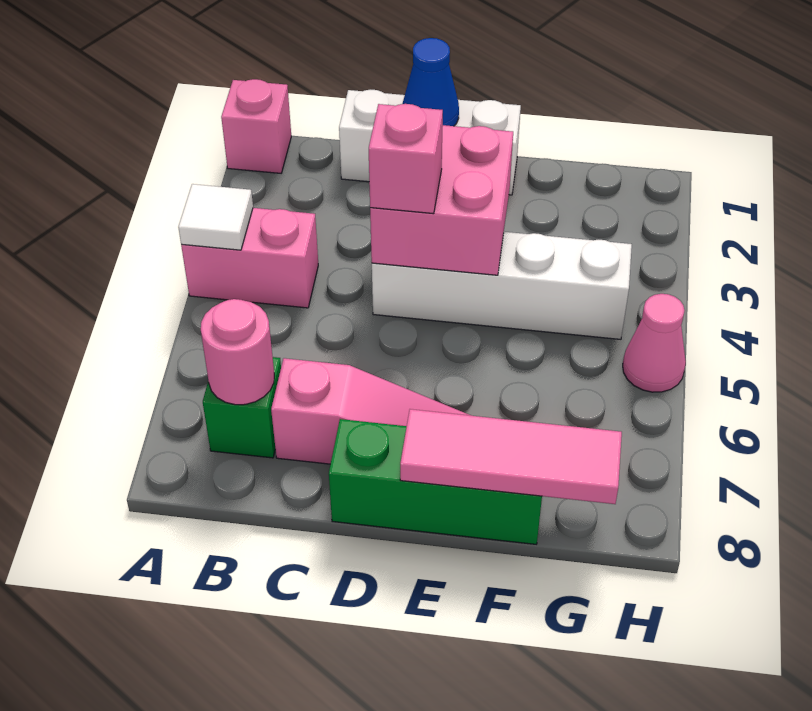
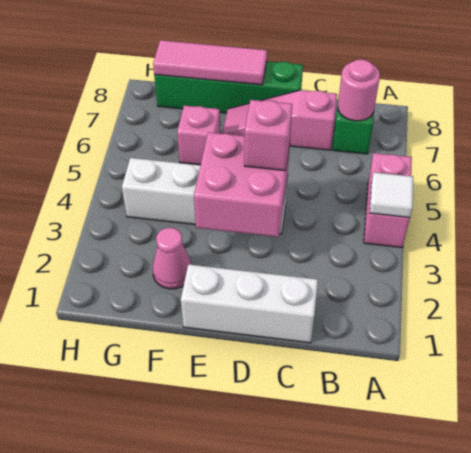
pink brick A1 level 1 -> pink brick F6 level 1
pink brick A4:B4 level 1 -> pink brick A4:A5 level 1
blue cone D1 level 2 -> none
green brick D8:F8 level 1 -> green brick D8:G8 level 1
pink cone H5 level 1 -> pink cone F2 level 1

